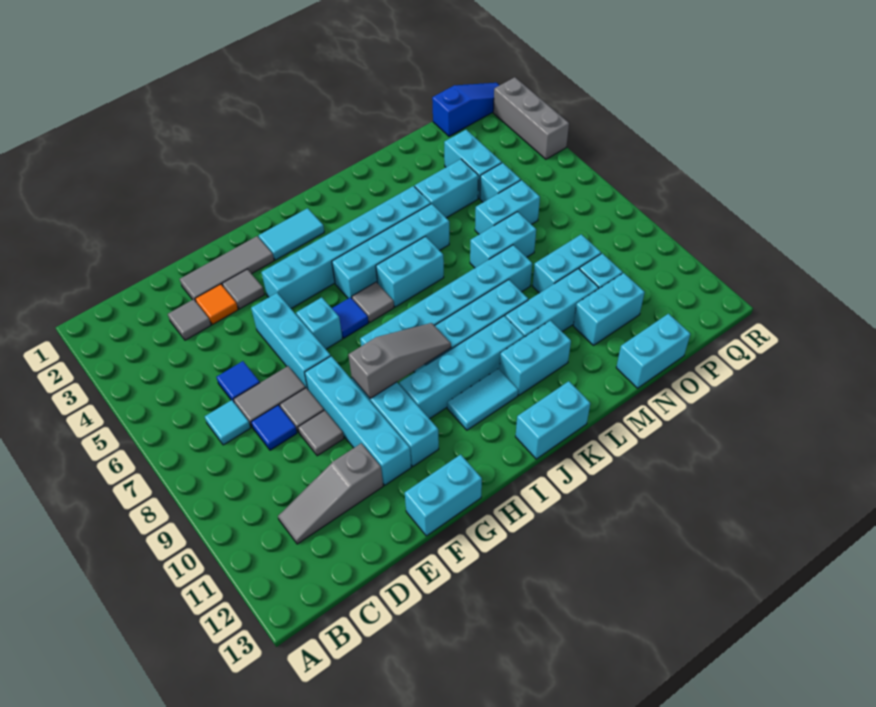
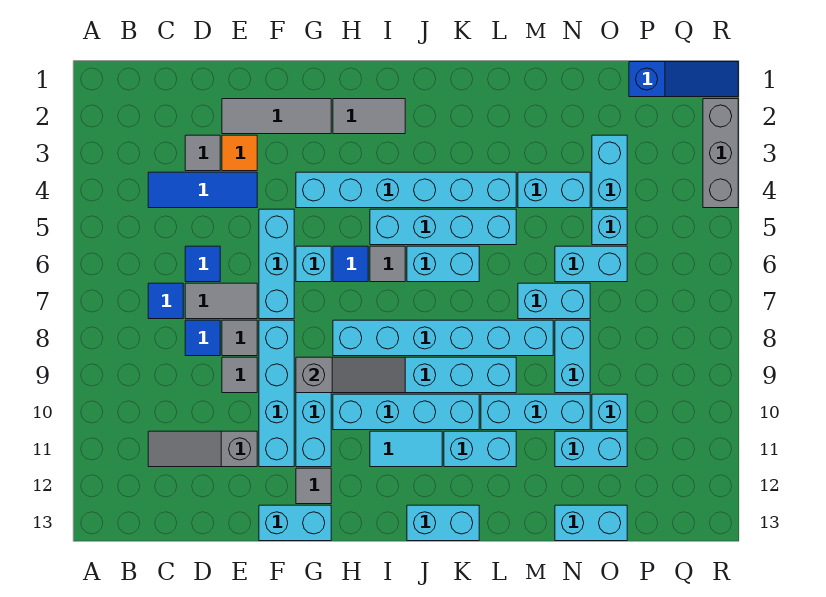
none -> blue tile C4:E4 level 1
cyan tile C7 level 1 -> blue tile C7 level 1
grey tile F3 level 1 -> grey tile G12 level 1
cyan tile H2:I2 level 1 -> grey tile H2:I2 level 1
cyan brick N9:O9 level 1 -> cyan brick N8:N9 level 1

